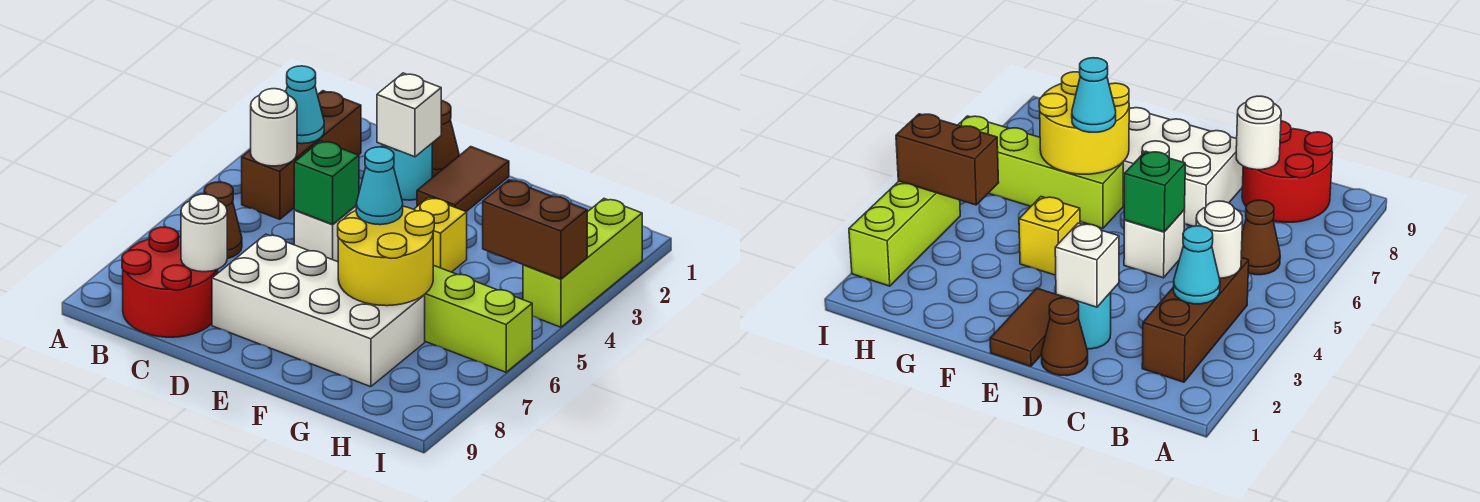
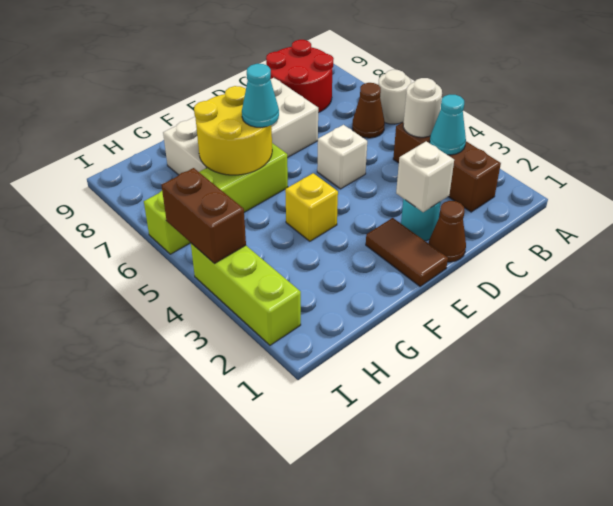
white round brick C8 level 2 -> white round brick A6 level 1
green brick D5 level 2 -> none
brown brick H4:I4 level 2 -> brown brick I4:I5 level 2

